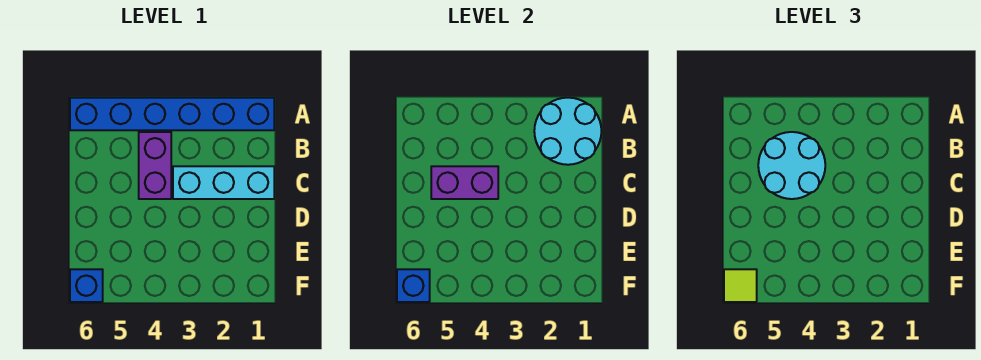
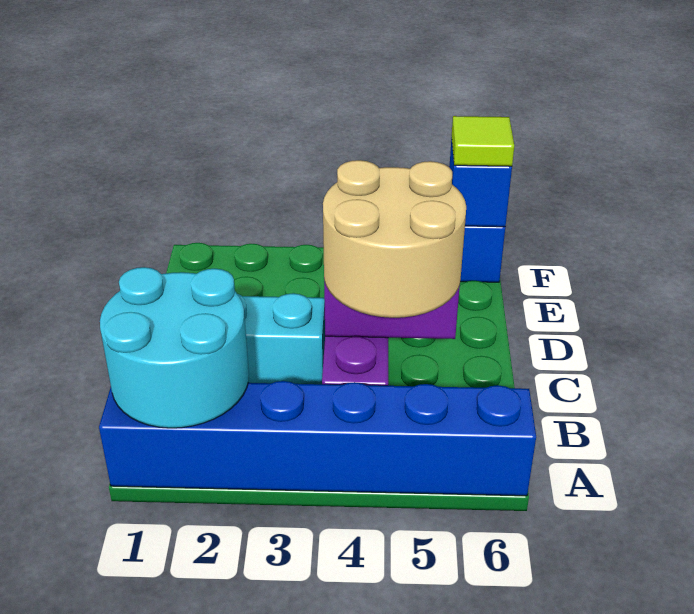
cyan round brick B4:C5 level 3 -> tan round brick B4:C5 level 3

